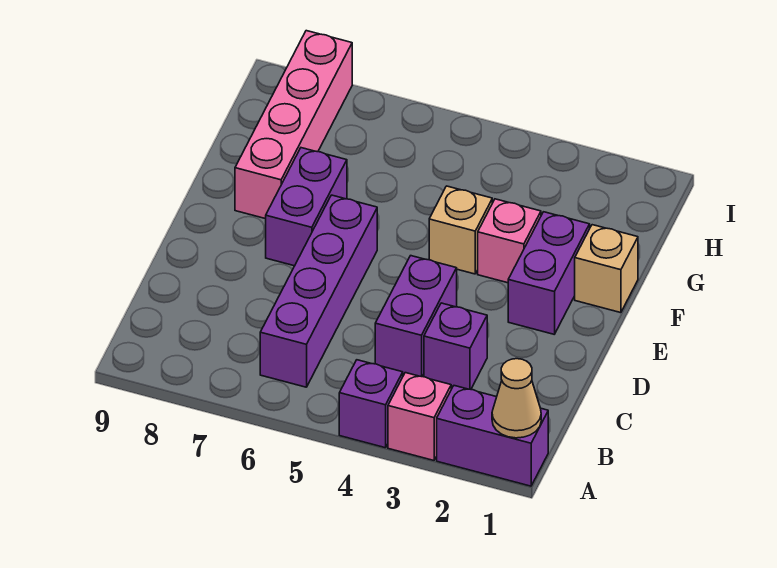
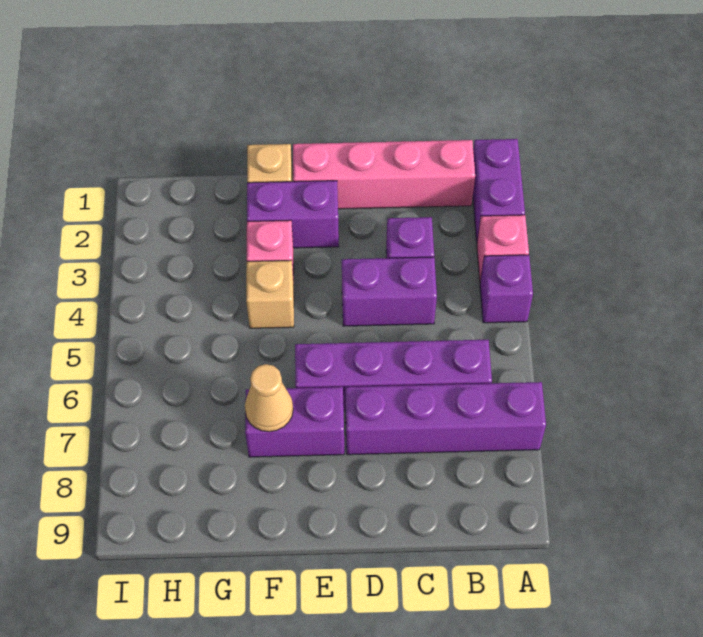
tan cone A1 level 2 -> tan cone F7 level 2
none -> purple brick A7:D7 level 1
pink brick F8:I8 level 1 -> pink brick B1:E1 level 1

